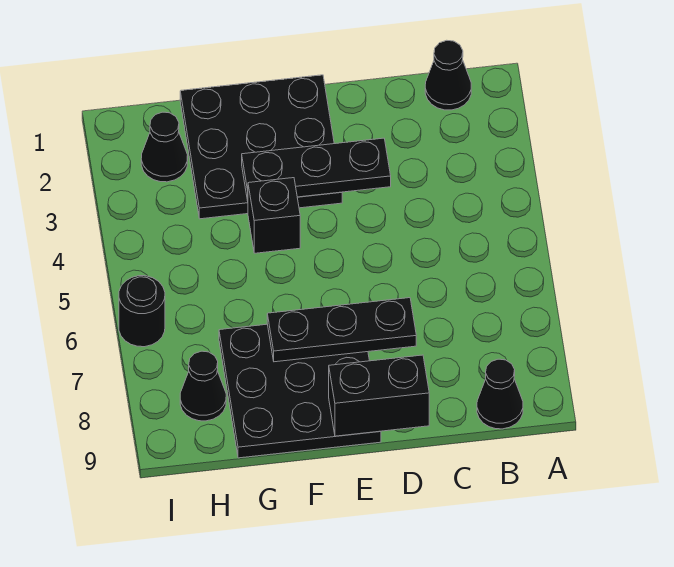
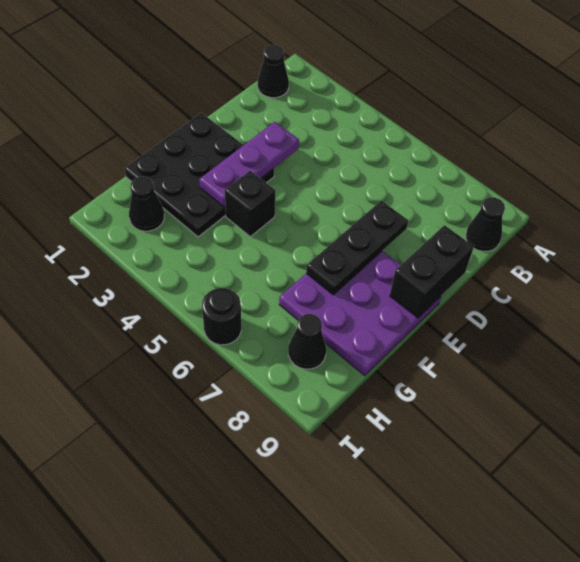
black plate D3:F3 level 2 -> purple plate D3:F3 level 2
black plate E7:G9 level 1 -> purple plate E7:G9 level 1

